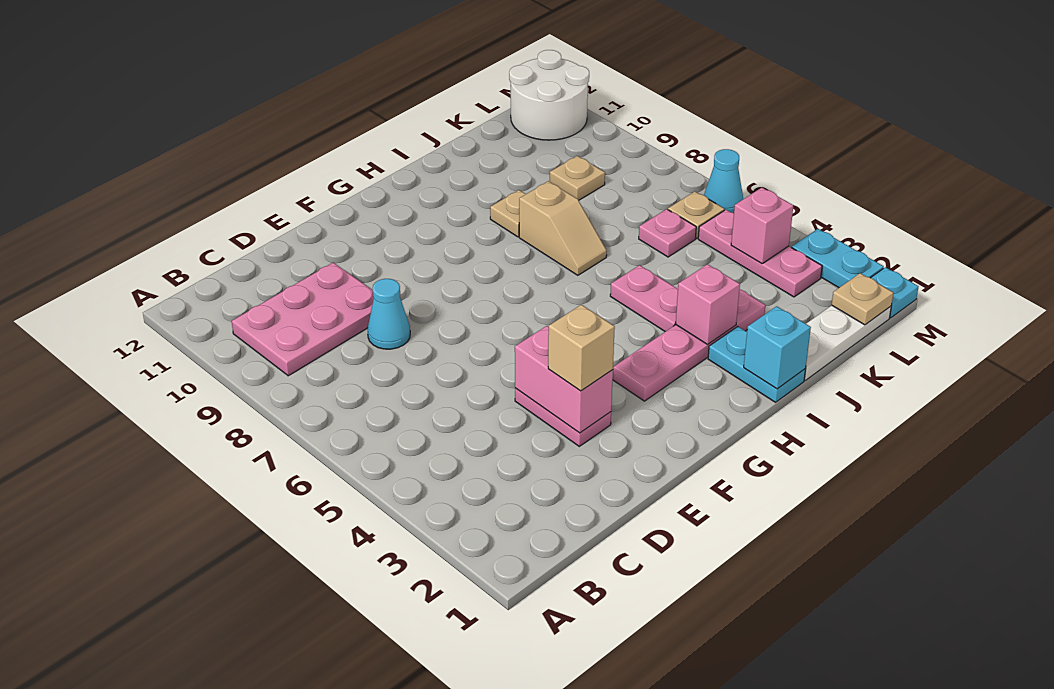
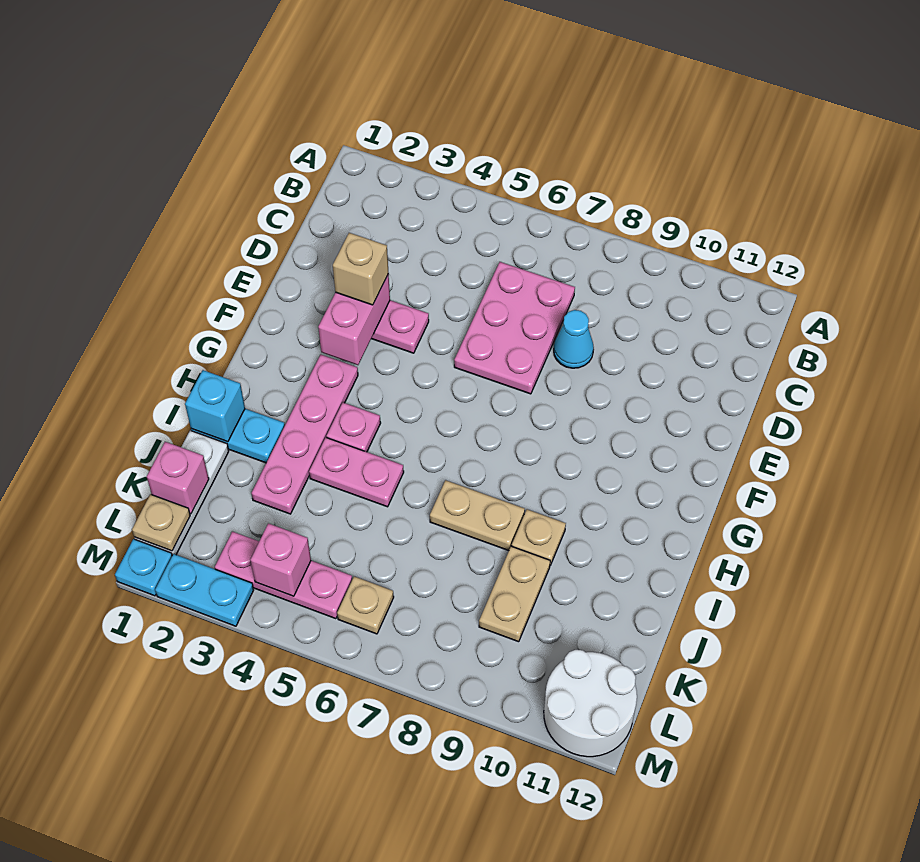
pink plate B9:D10 level 1 -> pink plate C6:E7 level 1
pink brick E3:E4 level 2 -> pink brick E3:F3 level 2
pink brick I3 level 2 -> pink brick K1 level 2
tan slope I7:I8 level 1 top 8 -> tan plate I7:I8 level 1
pink plate K6 level 1 -> pink plate H4 level 1
tan plate K9 level 1 -> tan plate J9:K9 level 1
cyan cone M6 level 1 -> none

